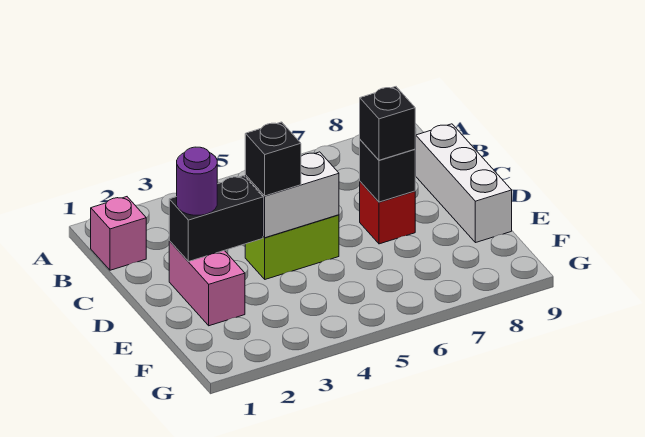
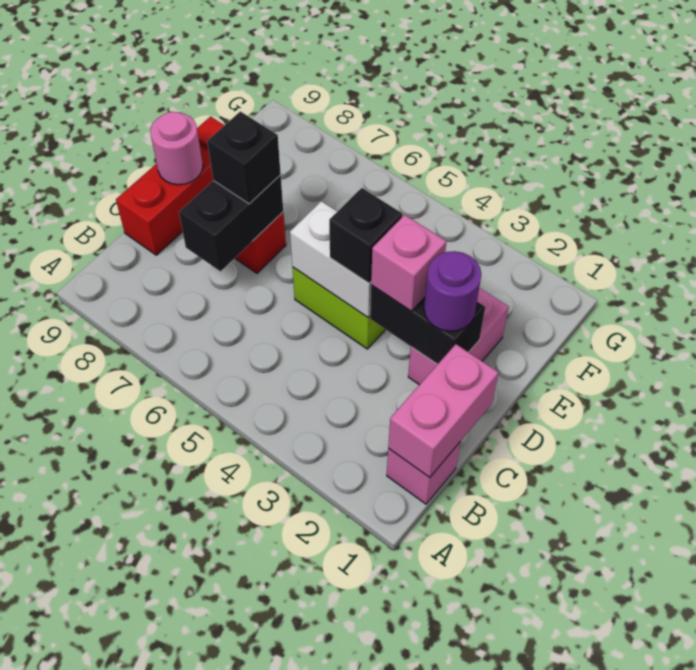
none -> pink brick B1:C1 level 2
white brick C9:E9 level 1 -> red brick C9:E9 level 1
none -> pink brick D3 level 3
black brick D7 level 2 -> black brick C7:D7 level 2
none -> pink round brick D9 level 2

